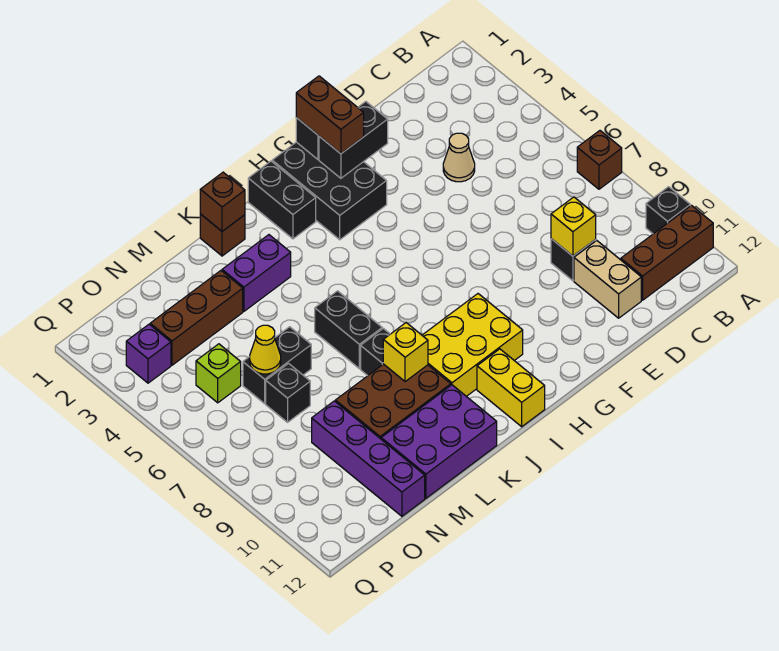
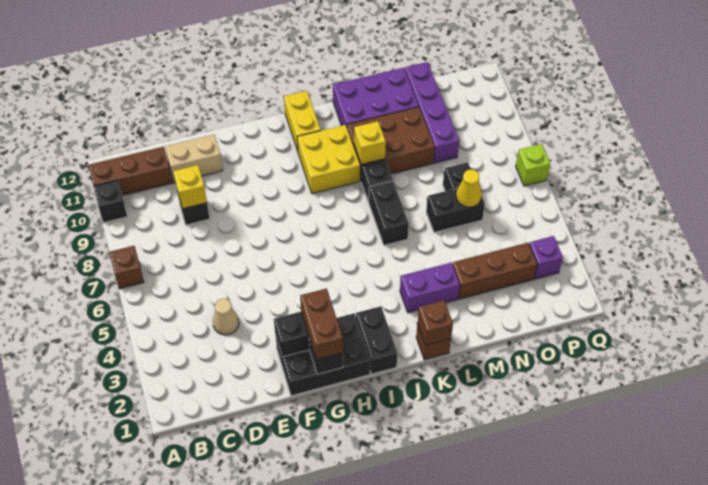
tan brick D10:D11 level 1 -> tan brick D11:E11 level 1
black brick G1:H3 level 1 -> black brick F1:H2 level 1
yellow brick H9:J10 level 1 -> yellow brick I9:J10 level 1
lime brick O5 level 1 -> lime brick Q7 level 1

